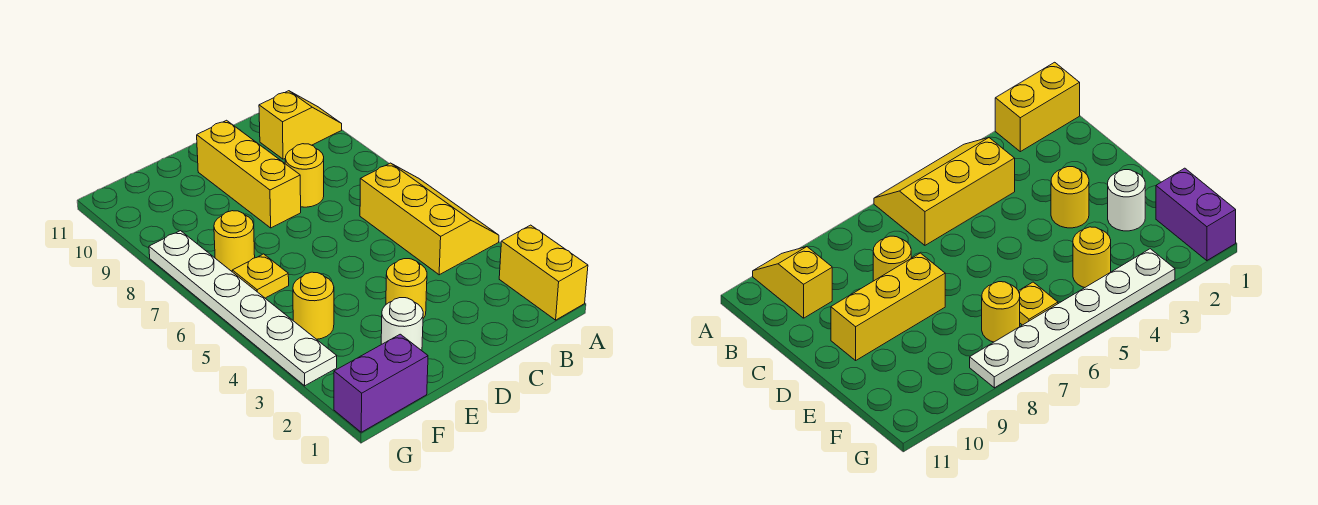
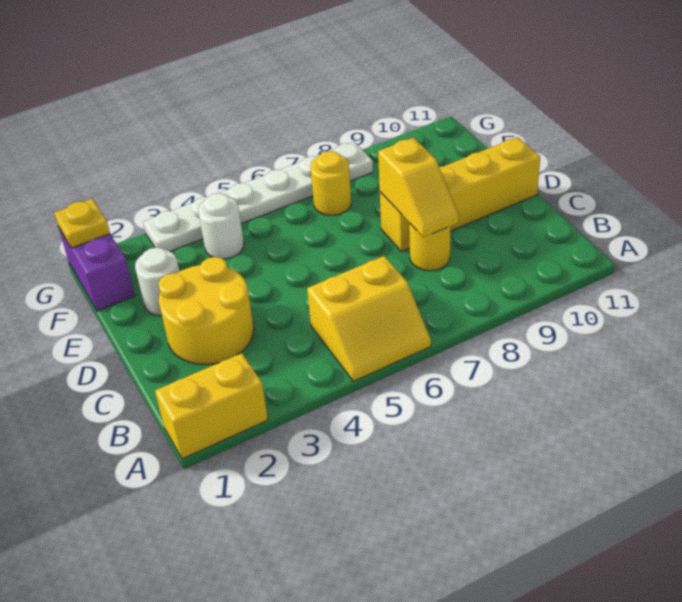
yellow slope A4:B6 level 1 top B -> yellow slope A5:B6 level 1 top B
yellow slope A10:B10 level 1 top B -> yellow slope C8:D8 level 2 top D
yellow round brick D3 level 1 -> yellow round brick C2:D3 level 1
yellow brick D8:D10 level 1 -> yellow brick D8:D11 level 1
yellow round brick F4 level 1 -> white round brick F4 level 1
yellow plate F6 level 1 -> yellow plate G1 level 2

